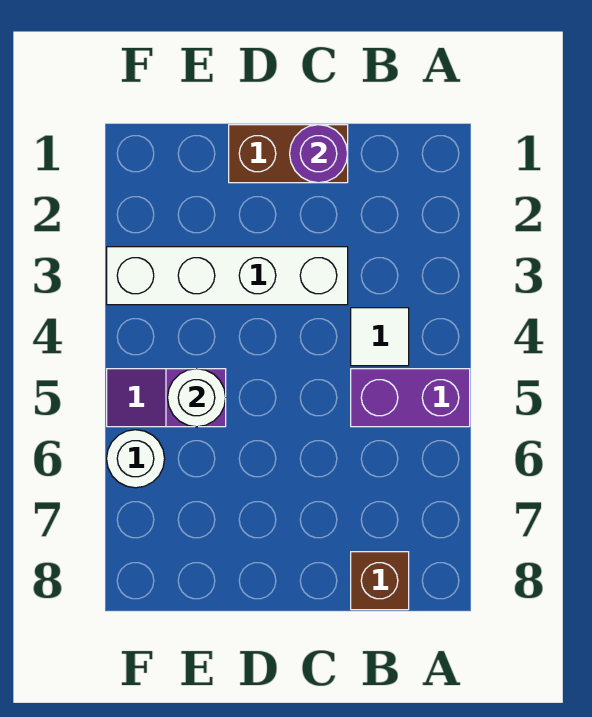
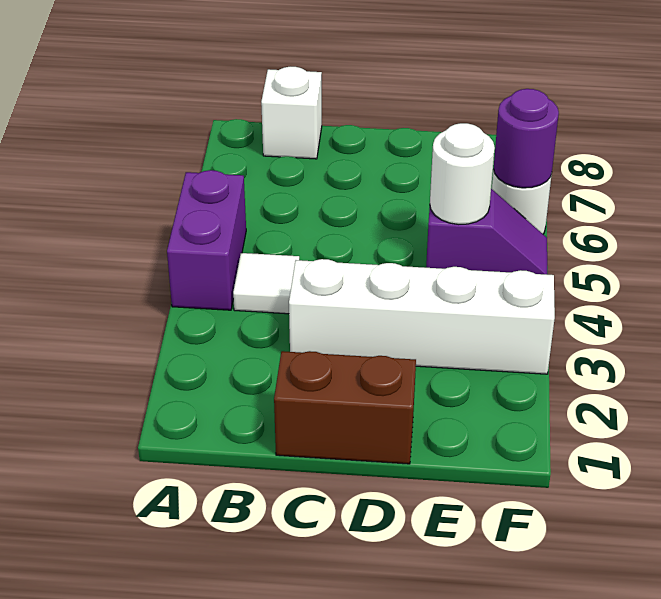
purple brick A5:B5 level 1 -> purple brick A4:A5 level 1
brown brick B8 level 1 -> white brick B8 level 1
purple round brick C1 level 2 -> purple round brick F6 level 2

